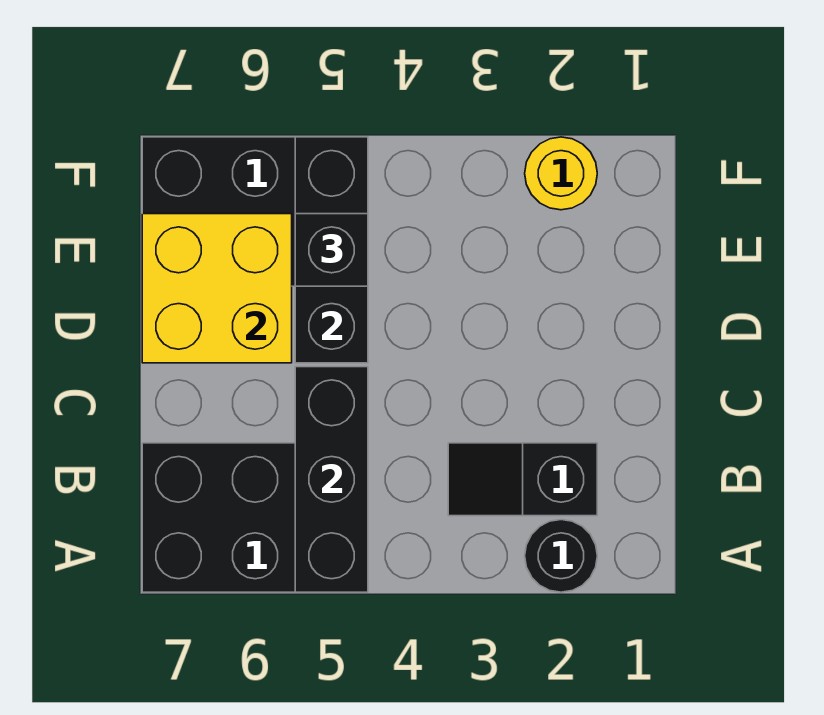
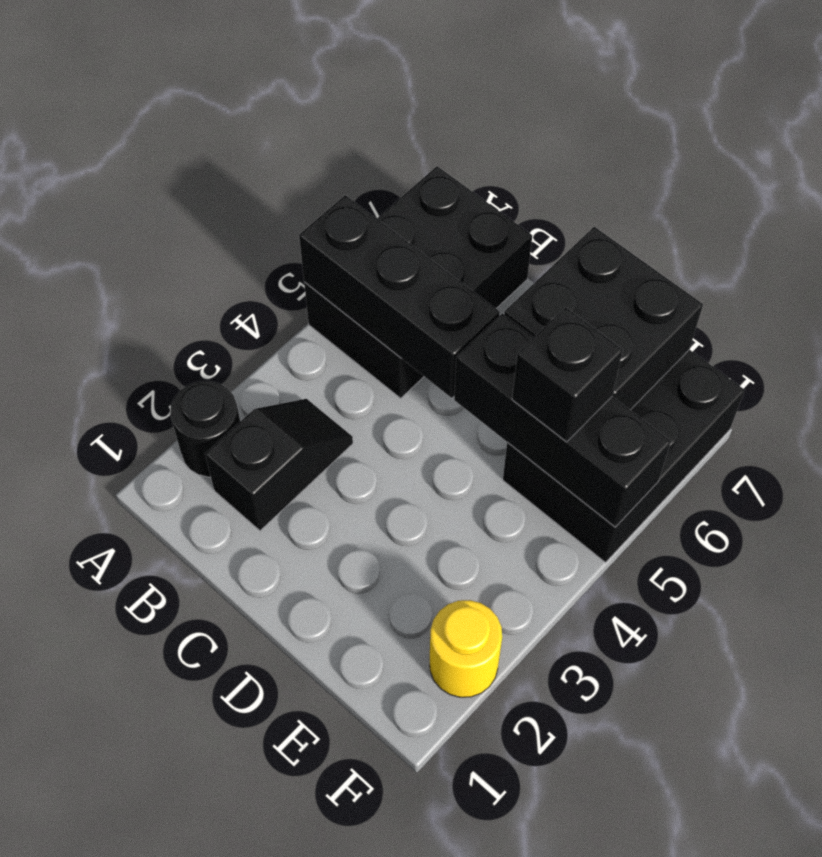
yellow brick D6:E7 level 2 -> black brick D6:E7 level 2

